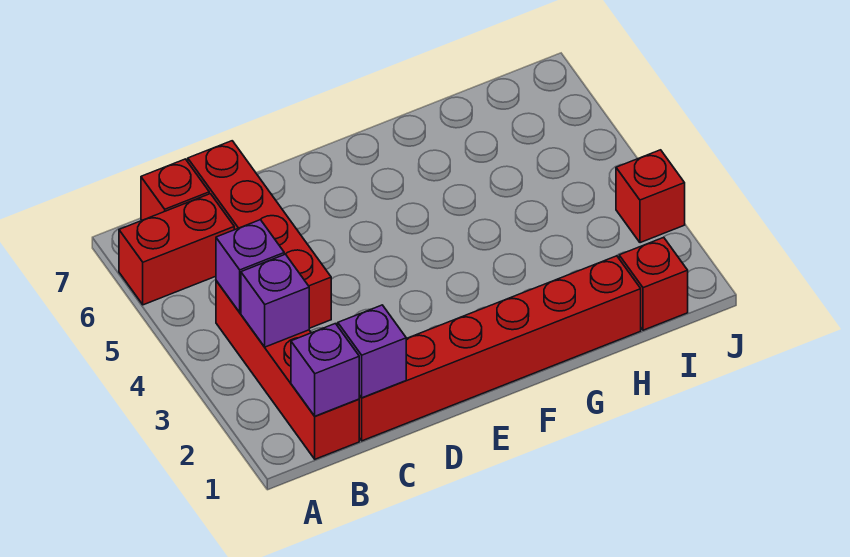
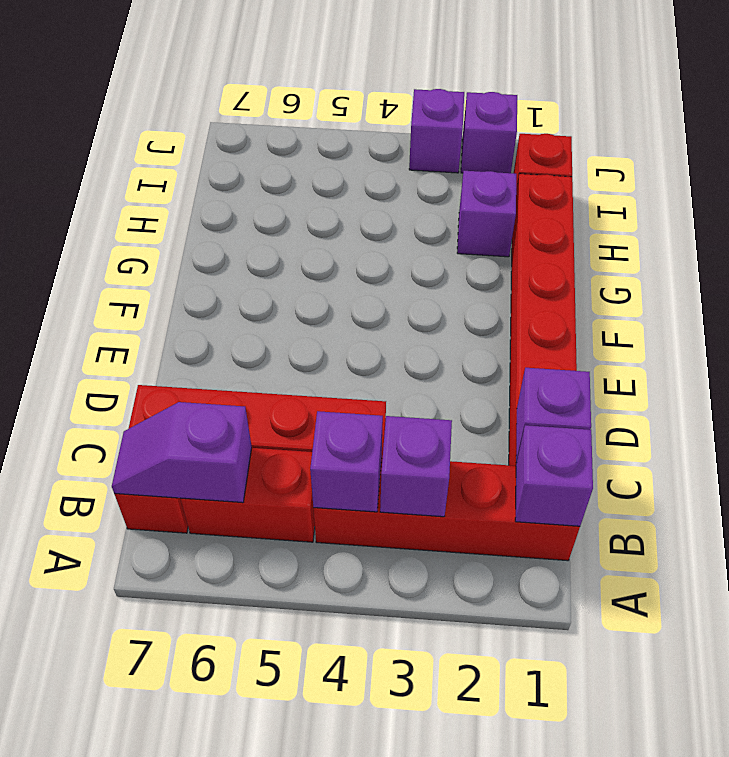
red brick A6:B6 level 1 -> red brick B5:B6 level 1
none -> purple slope B6:B7 level 2 top 6
none -> purple brick H2 level 1
none -> purple brick J2 level 1
red brick J3 level 1 -> purple brick J3 level 1

